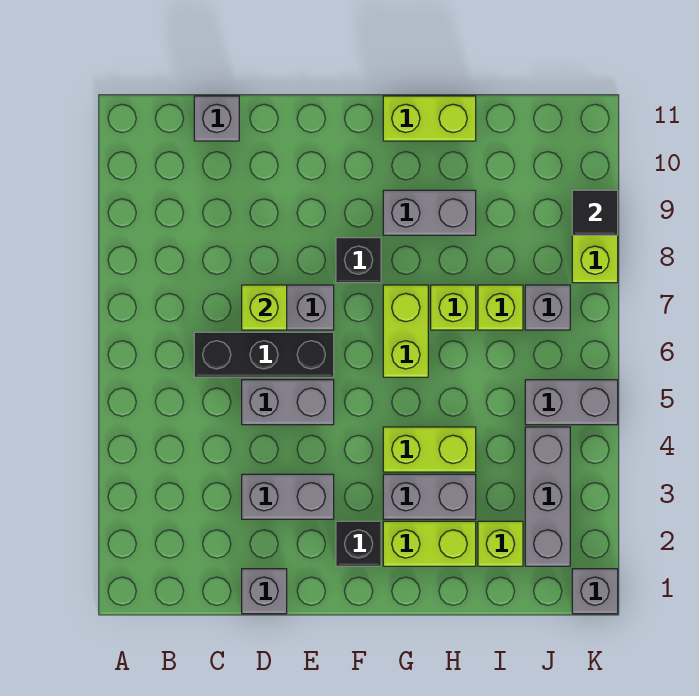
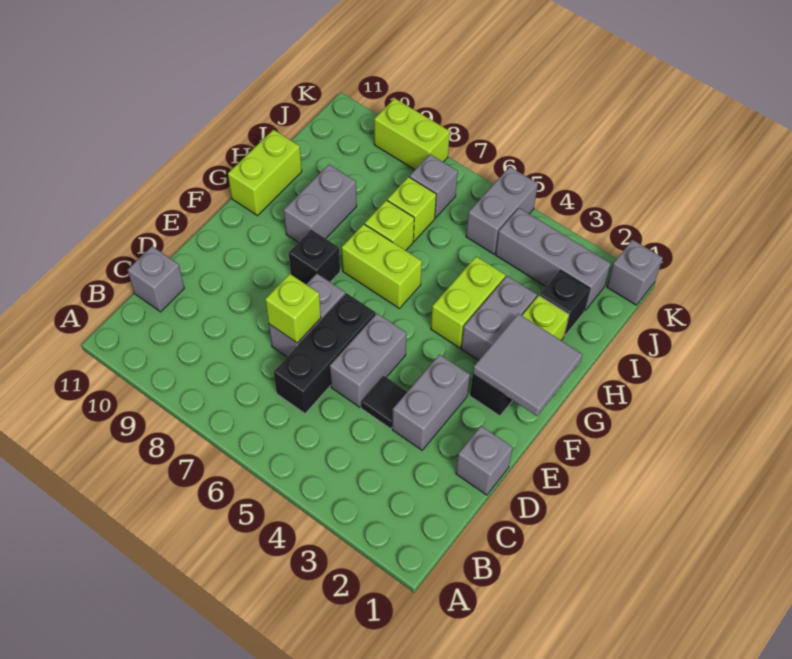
none -> grey tile F1:G2 level 2
lime brick I2 level 1 -> black brick I2 level 1
black tile K9 level 2 -> black tile D4 level 1

